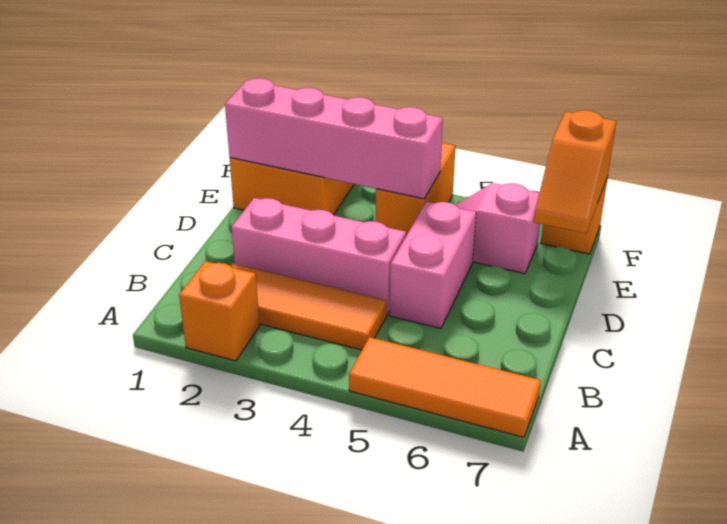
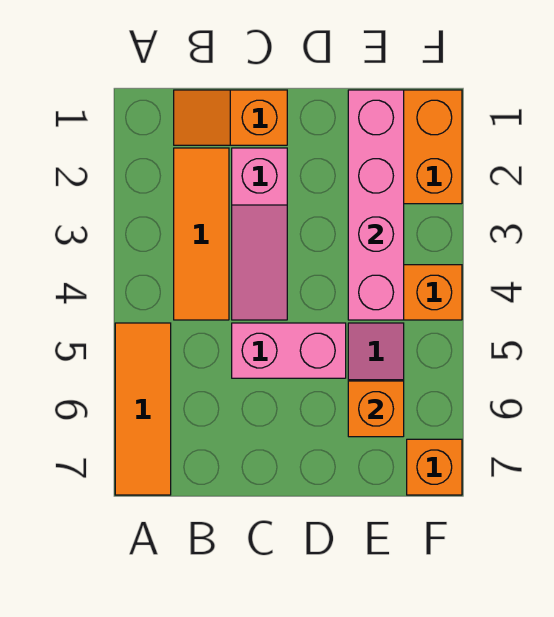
orange brick A2 level 1 -> orange brick E6 level 2
pink brick C2:C4 level 1 -> pink slope C2:C4 level 1 top 2
orange slope E7:F7 level 2 top F -> orange slope B1:C1 level 1 top C

